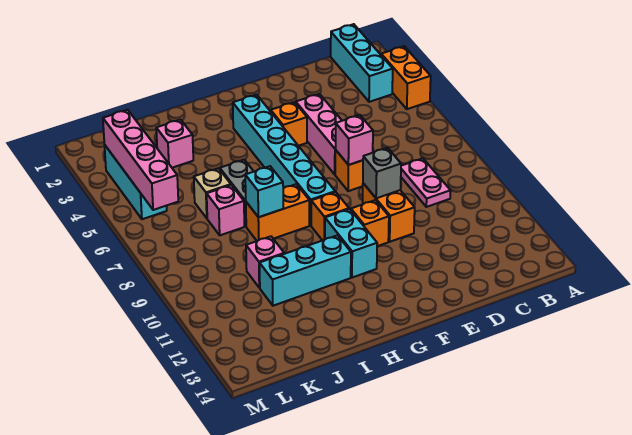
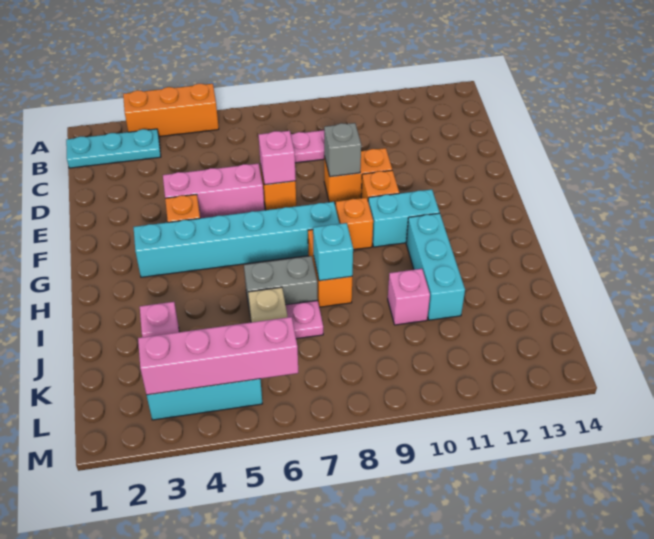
orange brick A3:A4 level 1 -> orange brick A3:A5 level 1
cyan brick B1:B3 level 1 -> cyan plate B1:B3 level 1
pink brick J7 level 1 -> pink plate J7 level 1

